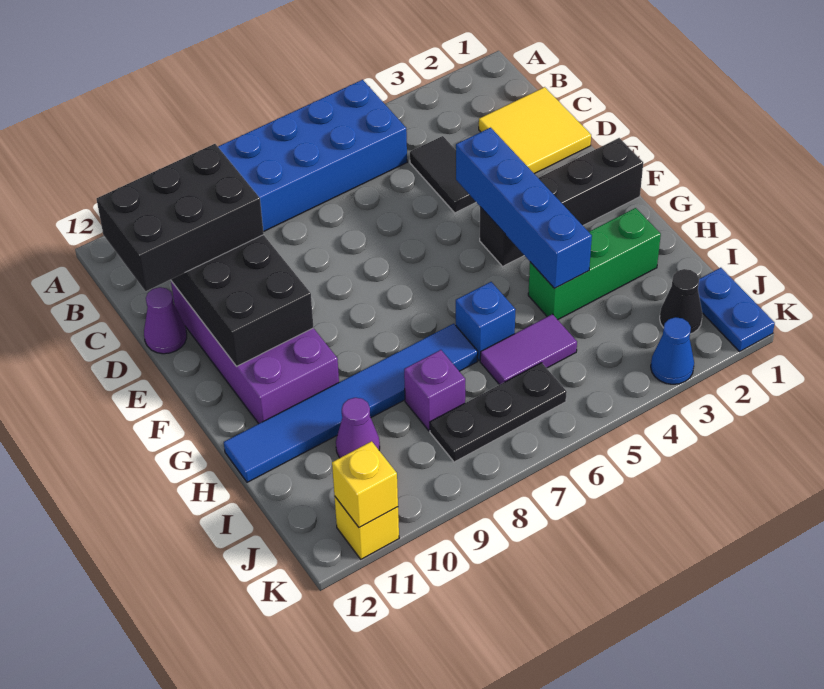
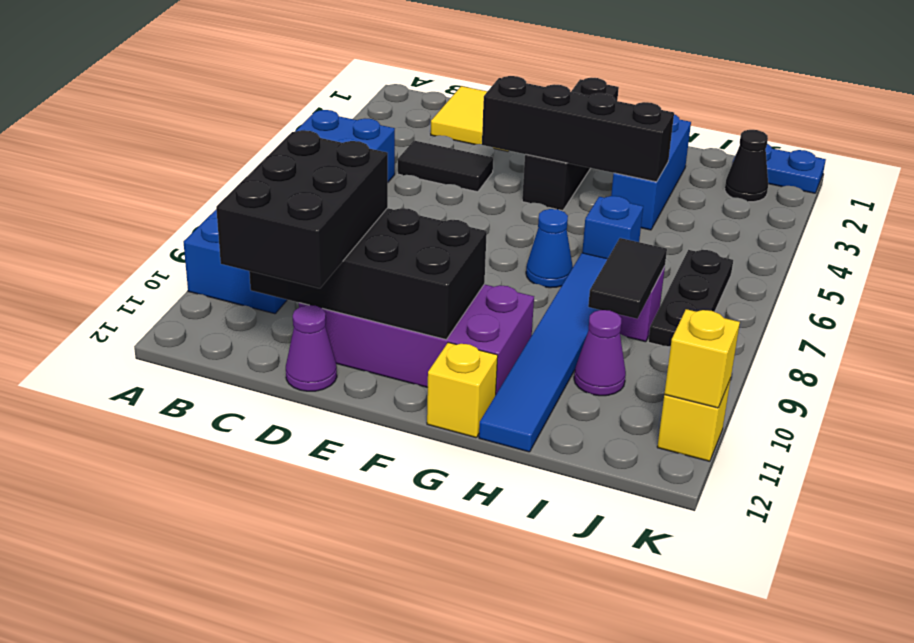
blue brick E4:H4 level 2 -> black brick E4:H4 level 2
none -> yellow brick G12 level 1
green brick H2:H4 level 1 -> blue brick H2:H4 level 1
purple tile I5:I6 level 1 -> none
none -> black tile I8:I9 level 2
blue cone K3 level 1 -> blue cone G7 level 1

